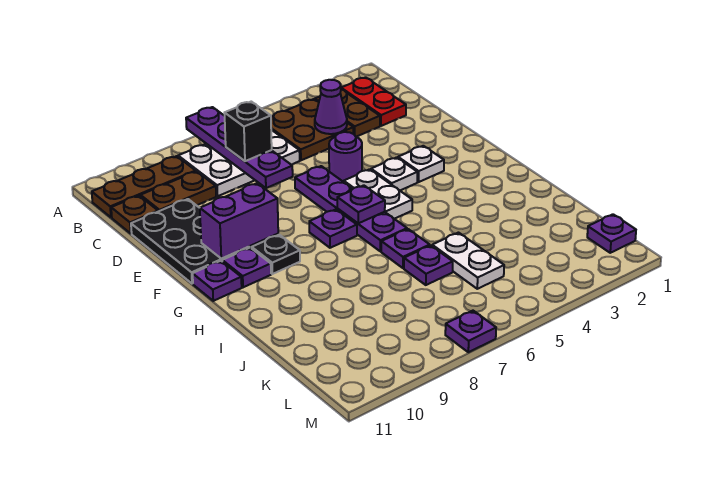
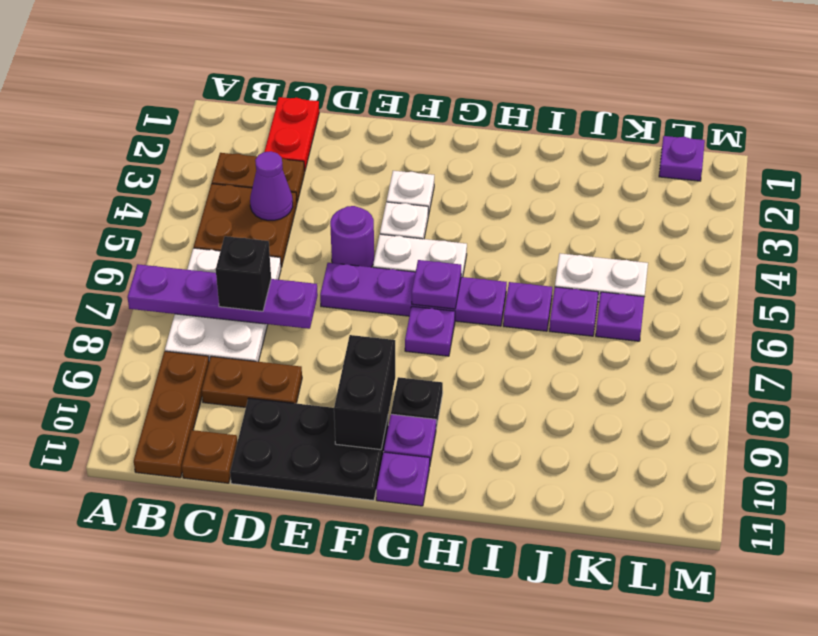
red plate B2:C2 level 1 -> red plate C1:C2 level 1
brown plate C9:C10 level 1 -> brown plate C9:D9 level 1
purple brick F9:F10 level 2 -> black brick F9:F10 level 2
purple plate M7 level 1 -> purple plate K6 level 1

